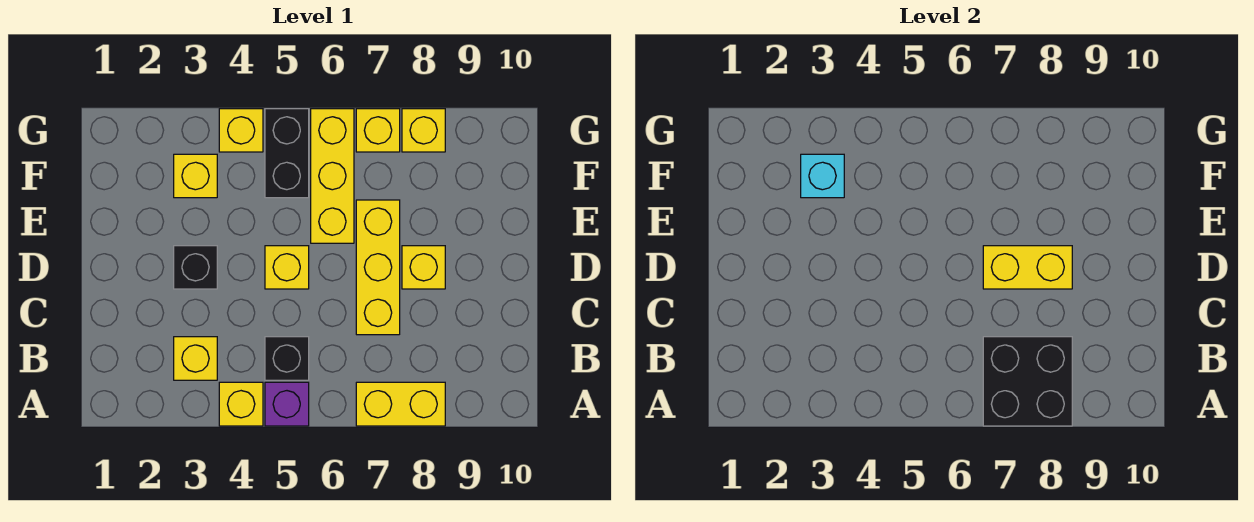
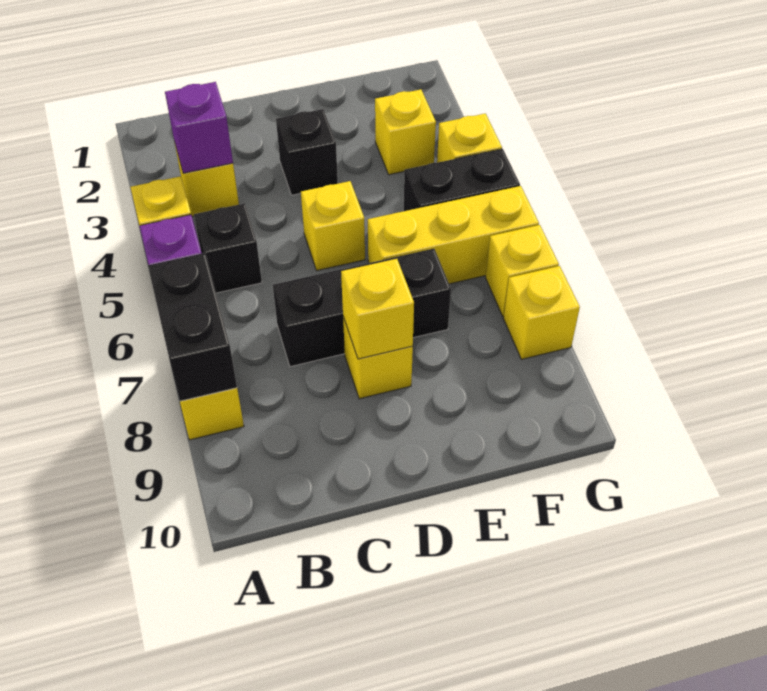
black brick A7:B8 level 2 -> black brick A7:A8 level 2
none -> purple brick B3 level 2
yellow brick C7:E7 level 1 -> black brick C7:E7 level 1
yellow brick D7:D8 level 2 -> yellow brick D8 level 2
cyan brick F3 level 2 -> none

